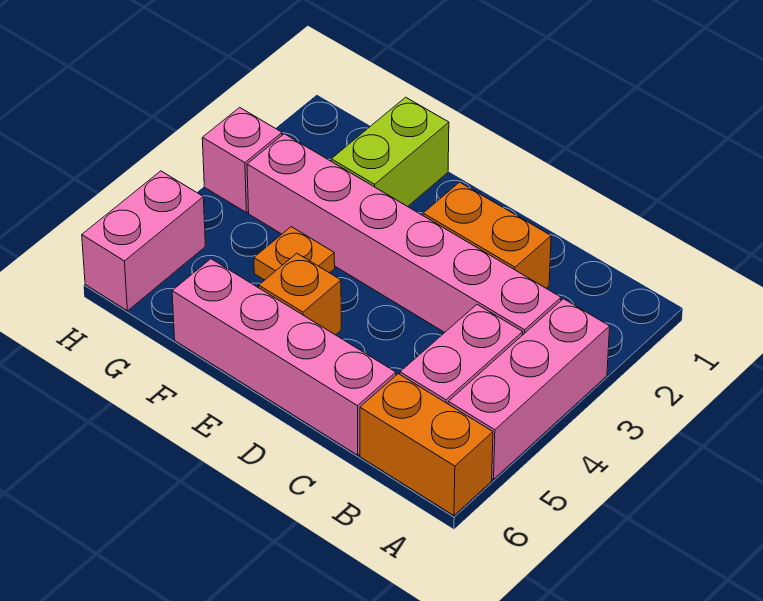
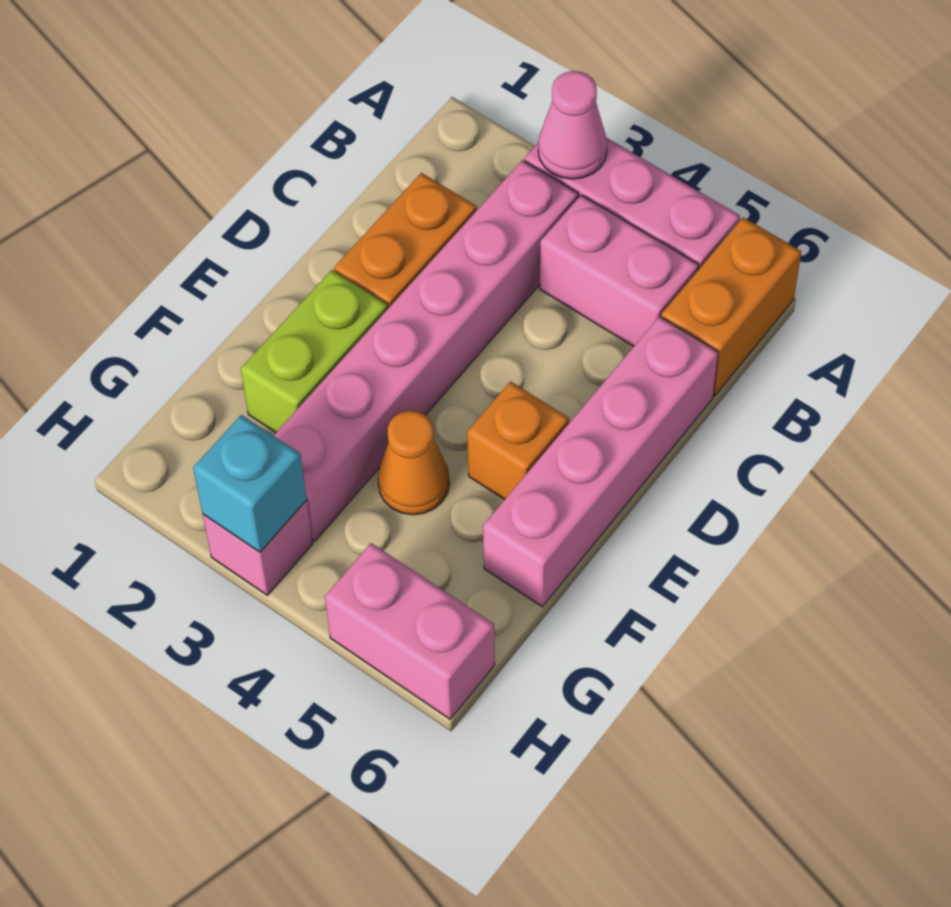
none -> pink cone A3 level 2
lime brick F1:F2 level 1 -> lime brick E2:F2 level 1
orange plate F4 level 1 -> orange cone F4 level 1
none -> cyan brick H3 level 2

